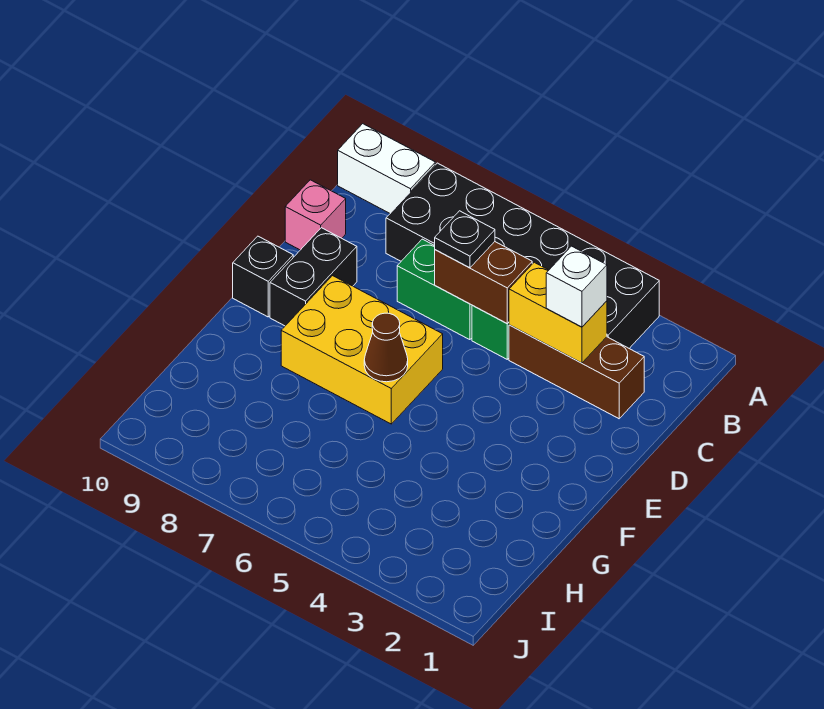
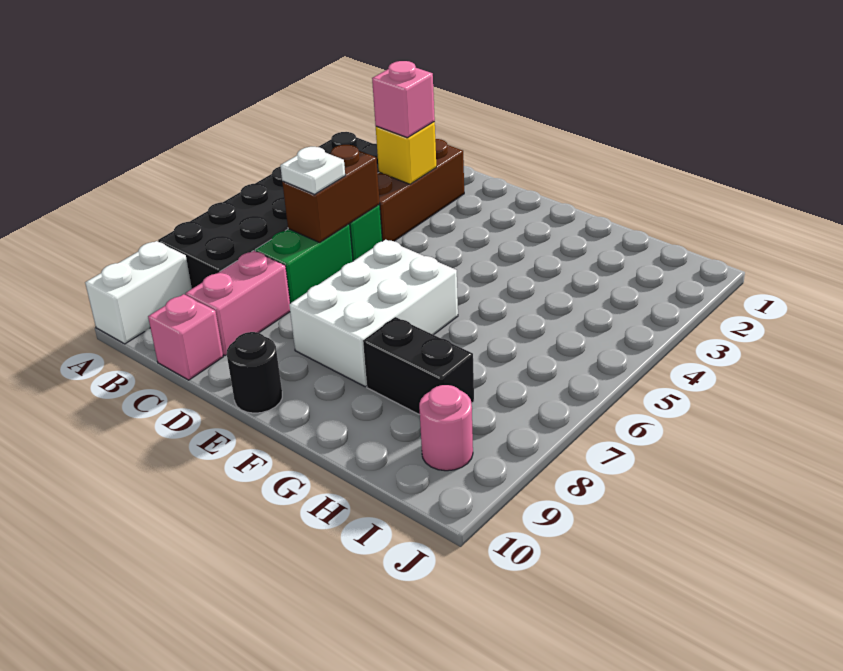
yellow brick C3:C4 level 2 -> yellow brick C3 level 2
white brick C3 level 3 -> pink brick C3 level 3
black plate C6 level 3 -> white plate C6 level 3
none -> pink brick C8:C9 level 1
black brick D9:E9 level 1 -> black brick G8:H8 level 1
yellow brick E6:F8 level 1 -> white brick E6:F8 level 1
black brick E10 level 1 -> black round brick E10 level 1
brown cone F6 level 2 -> none
none -> pink round brick I9 level 1

